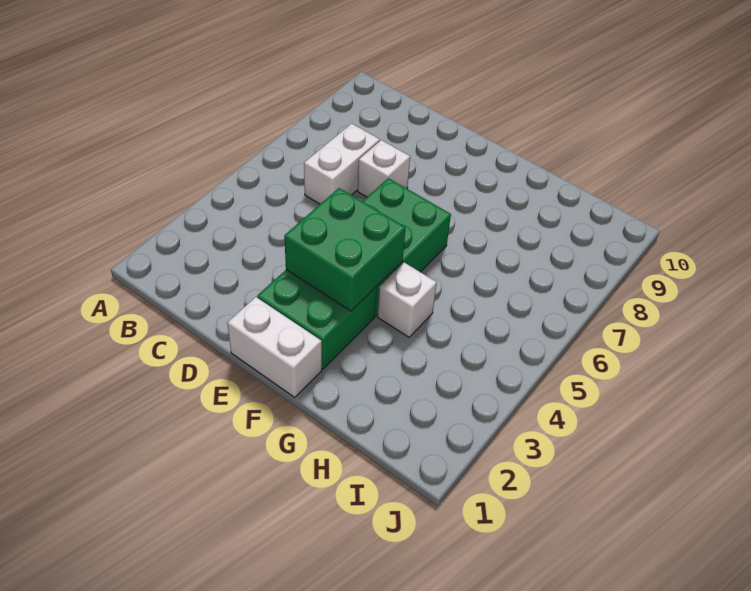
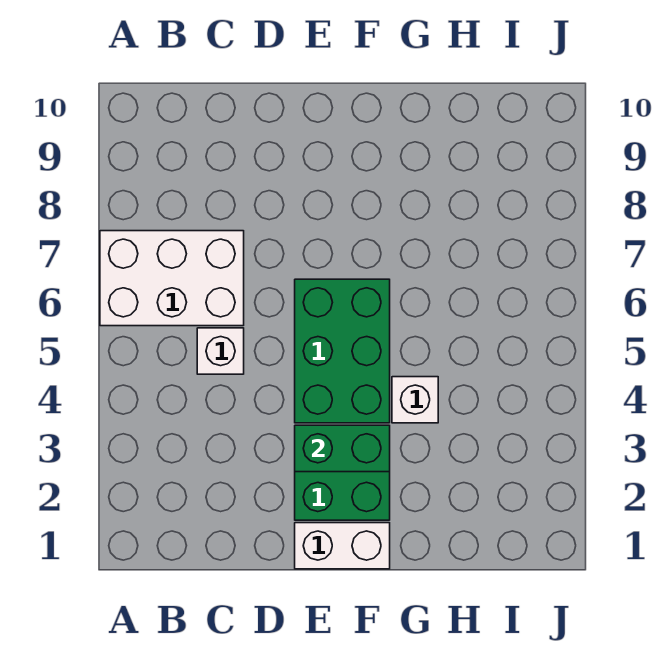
white brick C6:C7 level 1 -> white brick A6:C7 level 1
white brick D7 level 1 -> white brick C5 level 1
green brick E3:F4 level 2 -> green brick E3:F3 level 2

